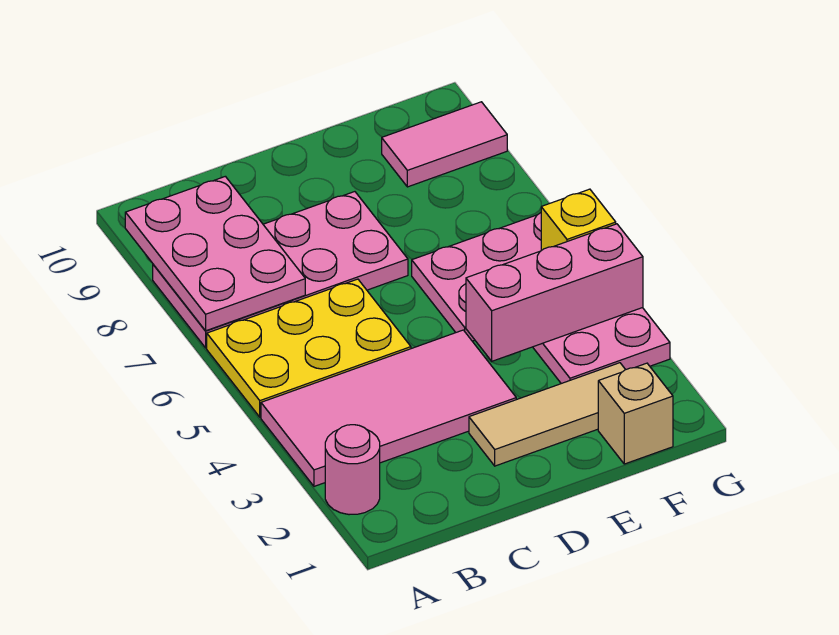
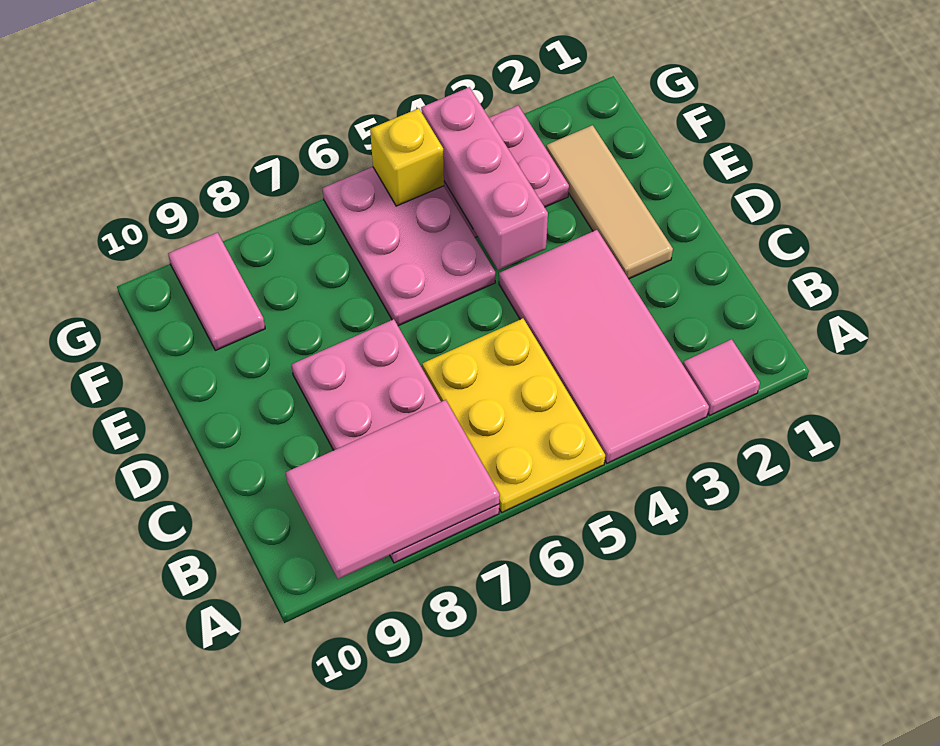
pink round brick A2 level 1 -> pink tile A2 level 1
pink plate A7:B9 level 2 -> pink tile A7:B9 level 2
tan brick F1 level 1 -> none

